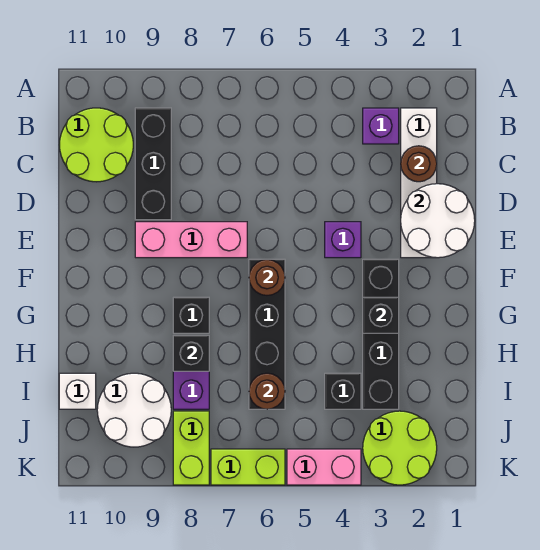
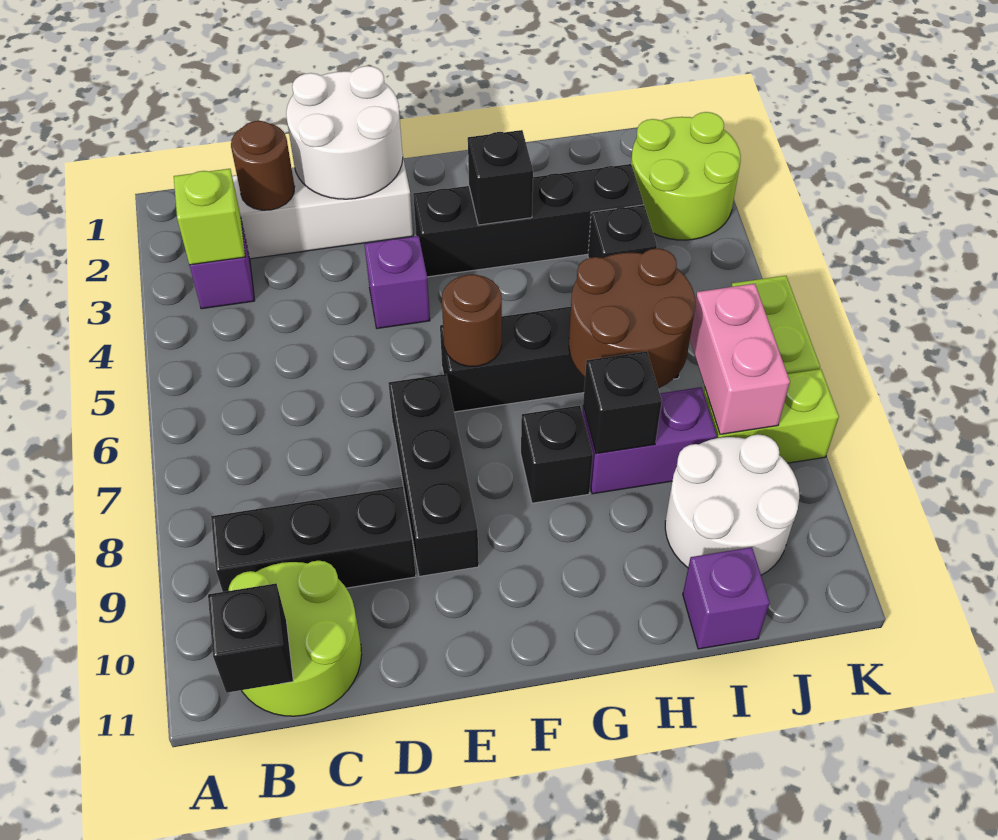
none -> lime brick B3 level 2
none -> black brick B11 level 2
pink brick E7:E9 level 1 -> black brick E7:E9 level 1
brown round brick I6 level 2 -> brown round brick H6:I7 level 2
white brick I11 level 1 -> purple brick I11 level 1
pink brick K4:K5 level 1 -> pink brick J7:J8 level 2

